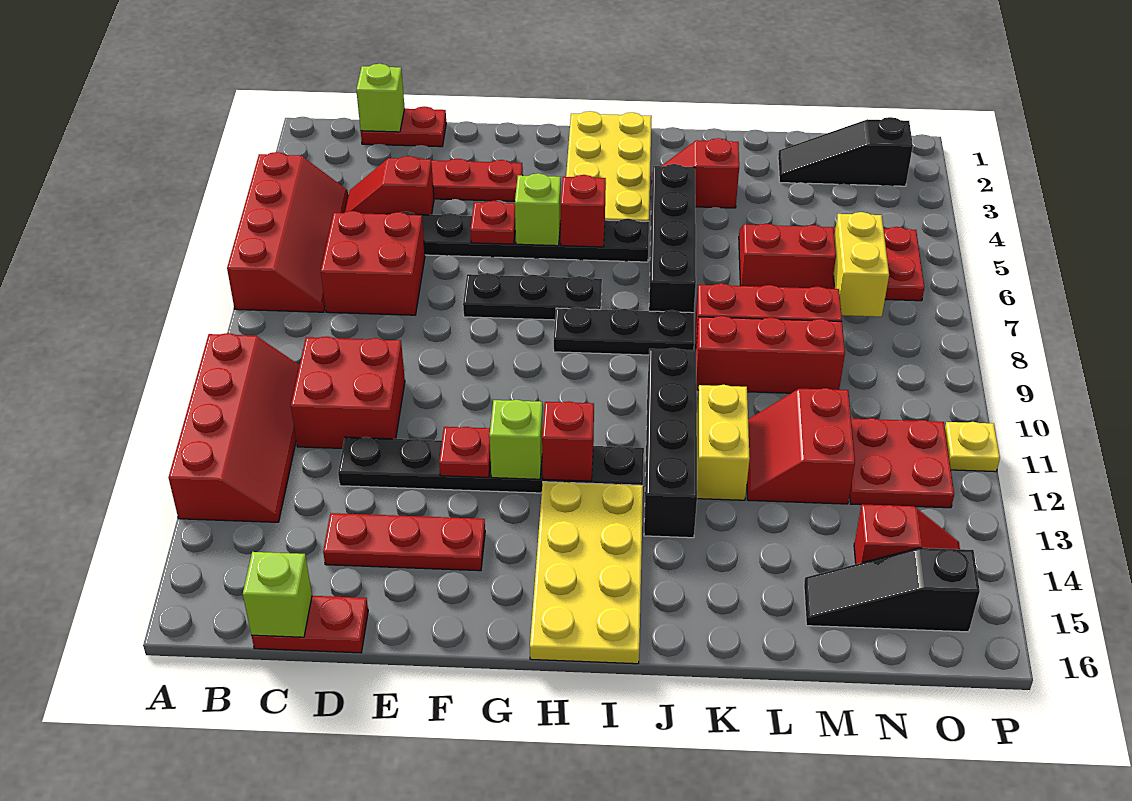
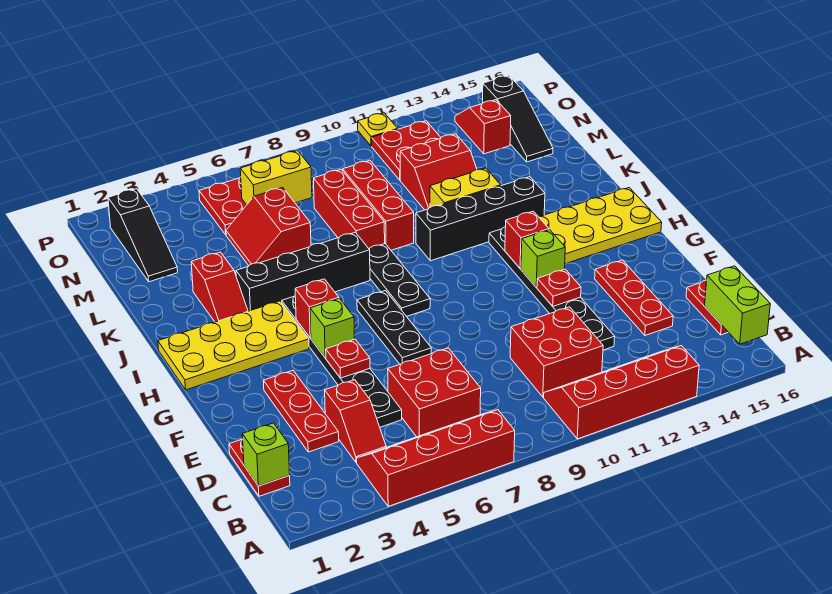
lime brick C16 level 2 -> lime brick B16:C16 level 2

